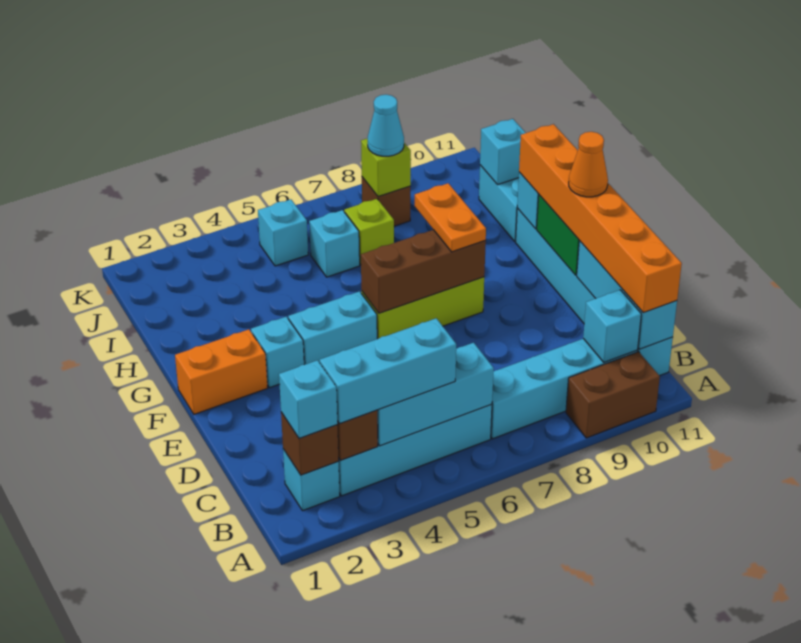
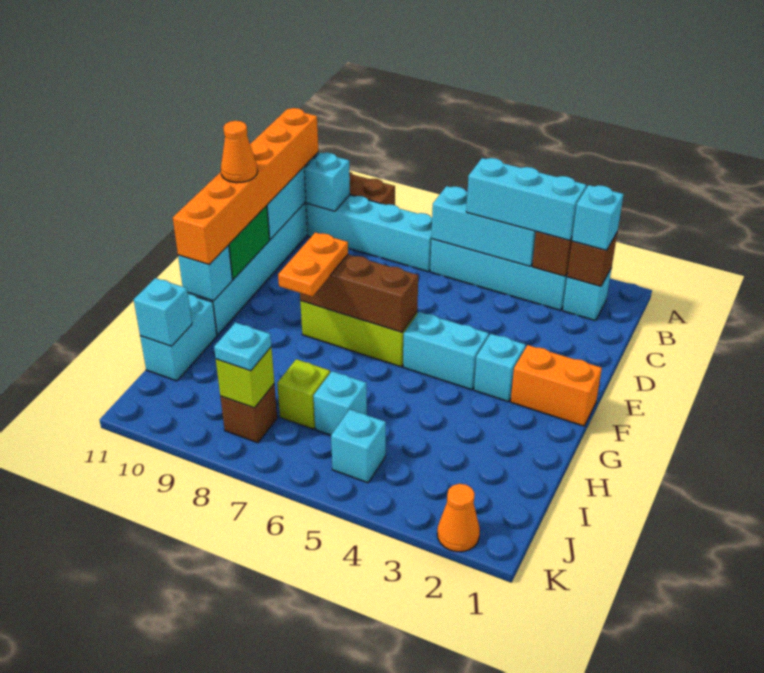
cyan cone J8 level 3 -> cyan plate J8 level 3
none -> orange cone K2 level 1

